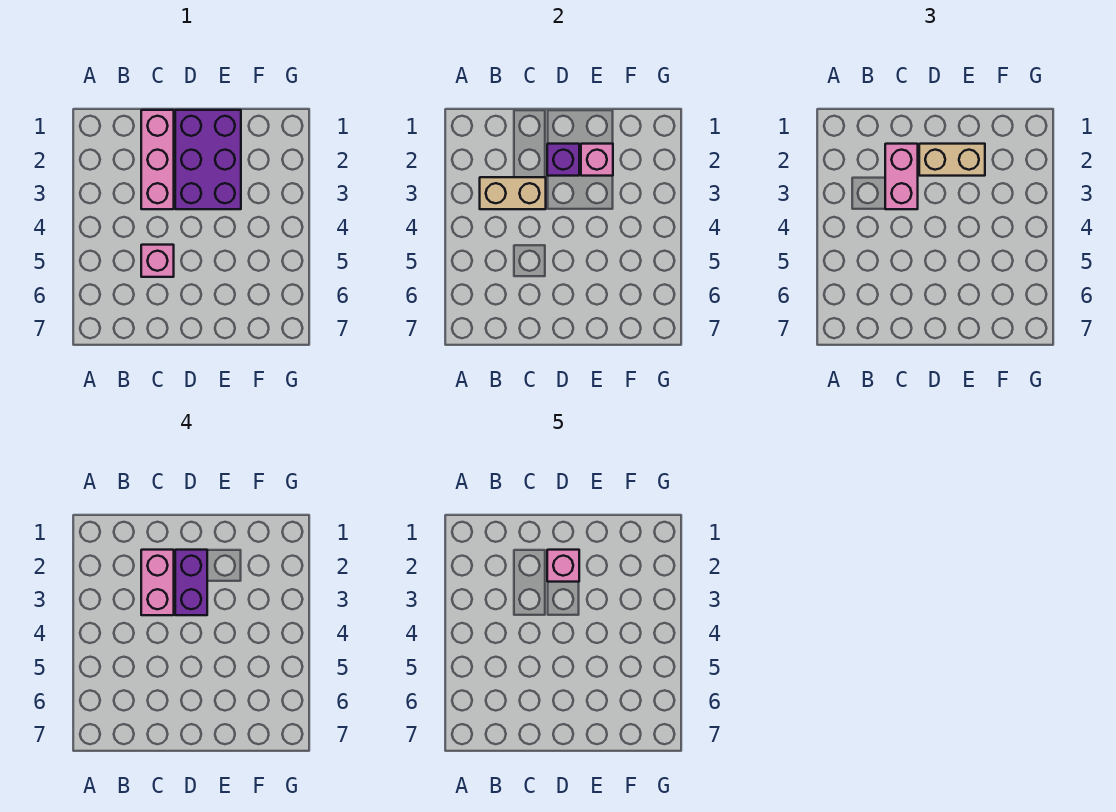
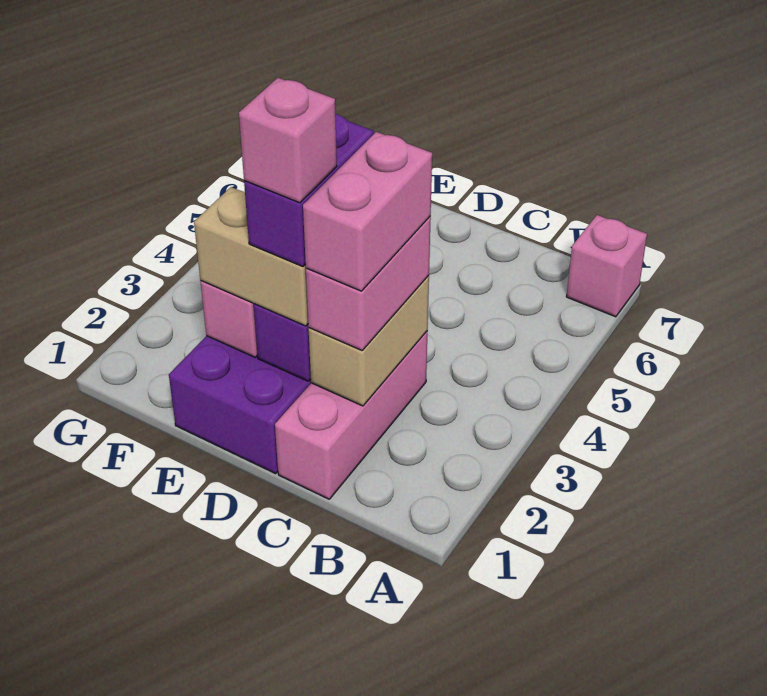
tan brick B3:C3 level 2 -> tan brick C2:C3 level 2
pink brick C5 level 1 -> pink brick A7 level 1

